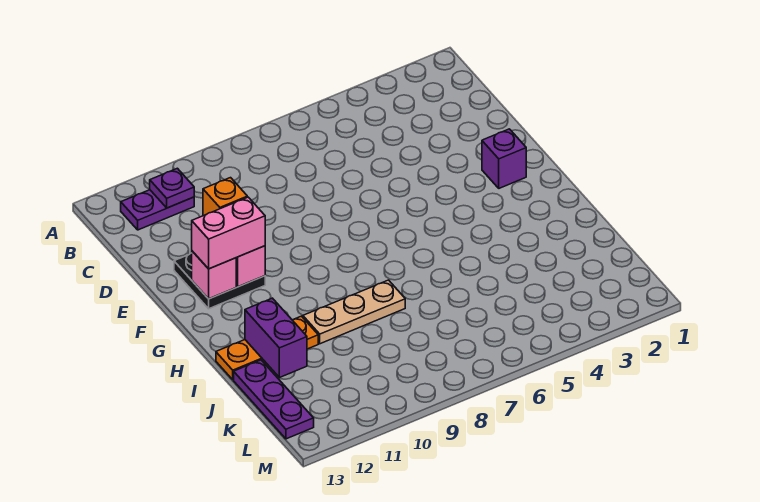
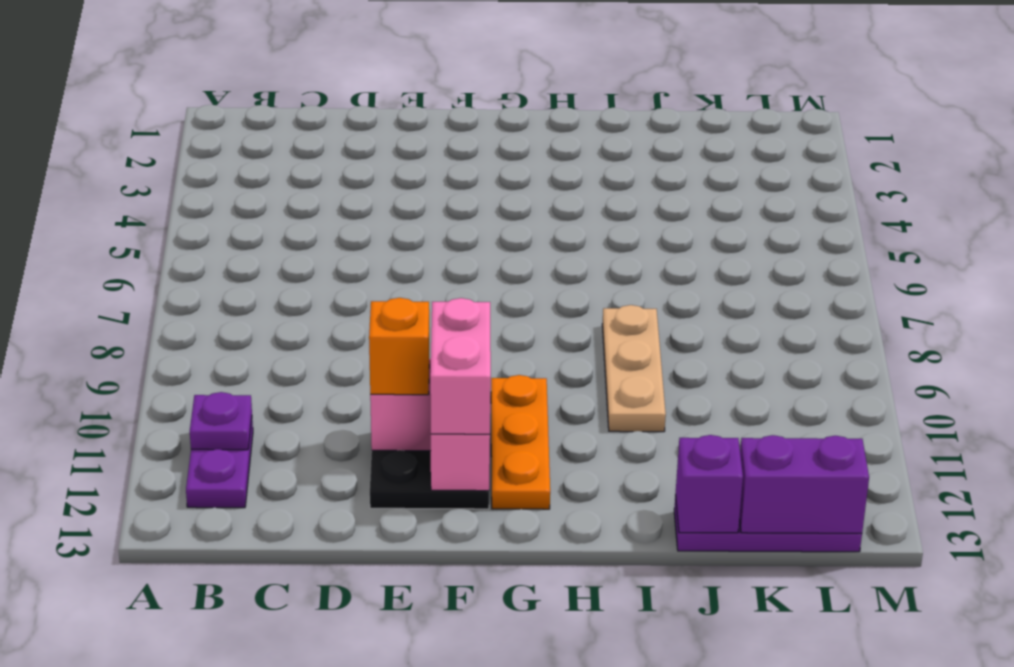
purple brick F2 level 1 -> purple brick J13 level 2
orange plate I11:I13 level 1 -> orange plate G10:G12 level 1
purple brick I12:J12 level 2 -> purple brick K13:L13 level 2

